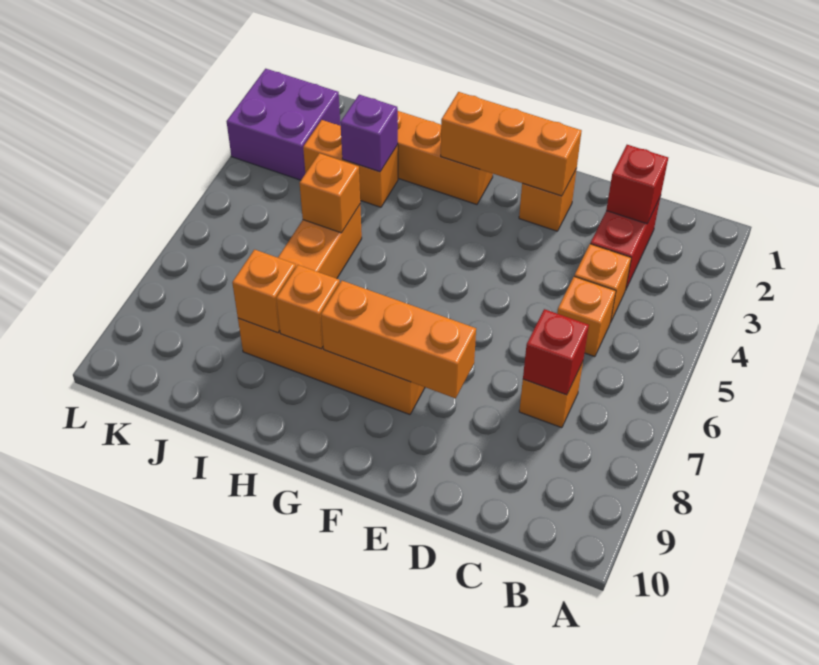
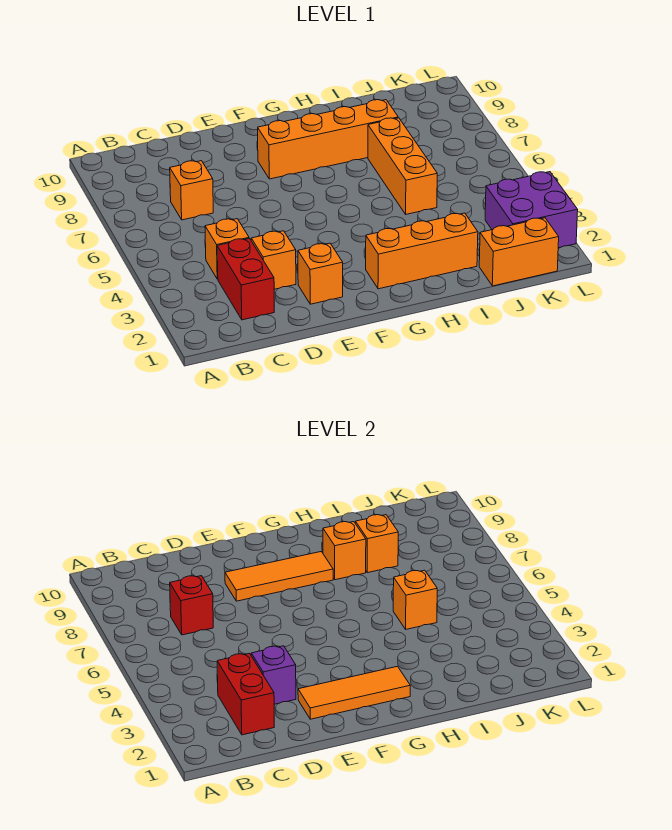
red brick C2 level 2 -> red brick C2:C3 level 2
orange brick C5 level 1 -> orange brick D3 level 1
orange brick E2:G2 level 2 -> orange tile E2:G2 level 2
orange brick E8:G8 level 2 -> orange tile E8:G8 level 2
orange brick I3:J3 level 1 -> orange brick J1:K1 level 1
purple brick I3 level 2 -> purple brick D3 level 2

